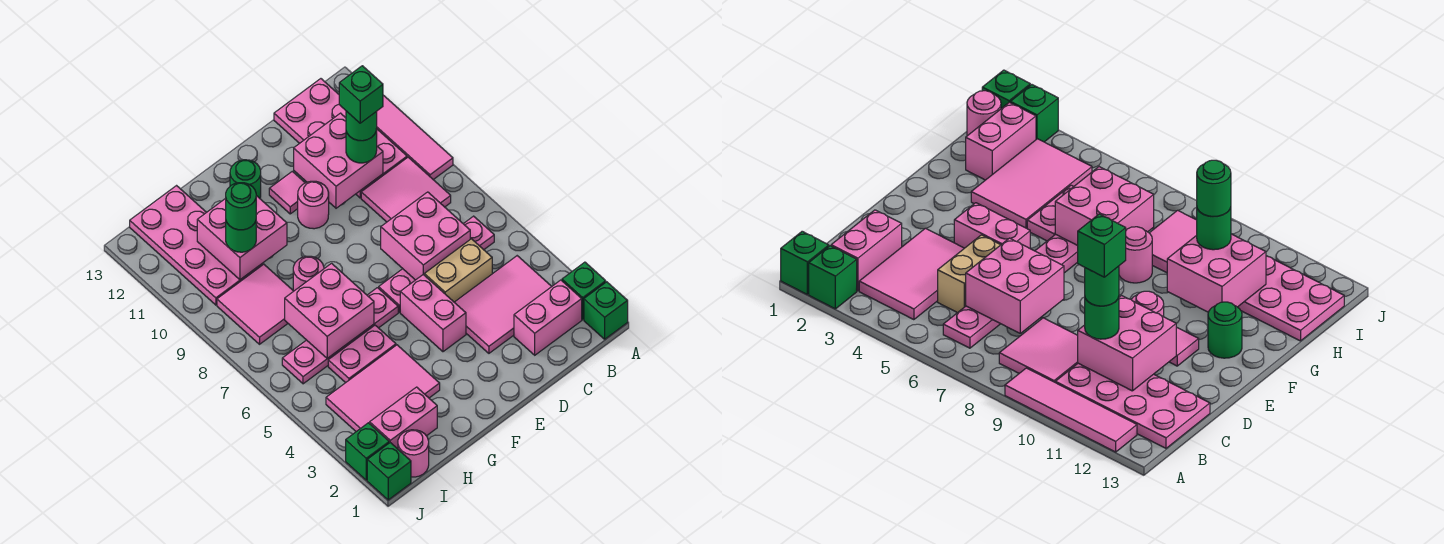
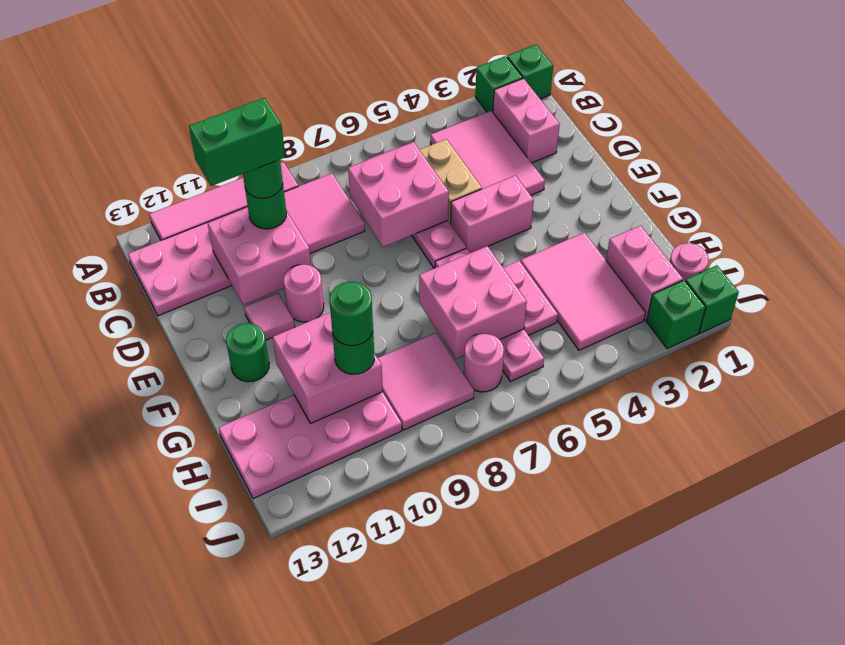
green brick C10 level 5 -> green brick C10:C11 level 5
pink round brick G8 level 1 -> pink round brick I7 level 1

